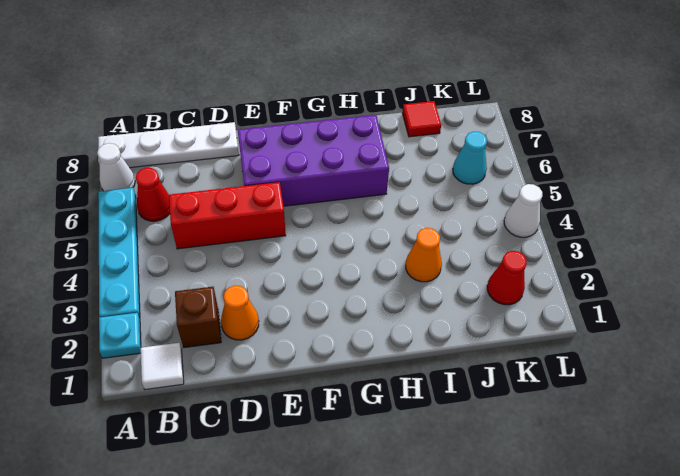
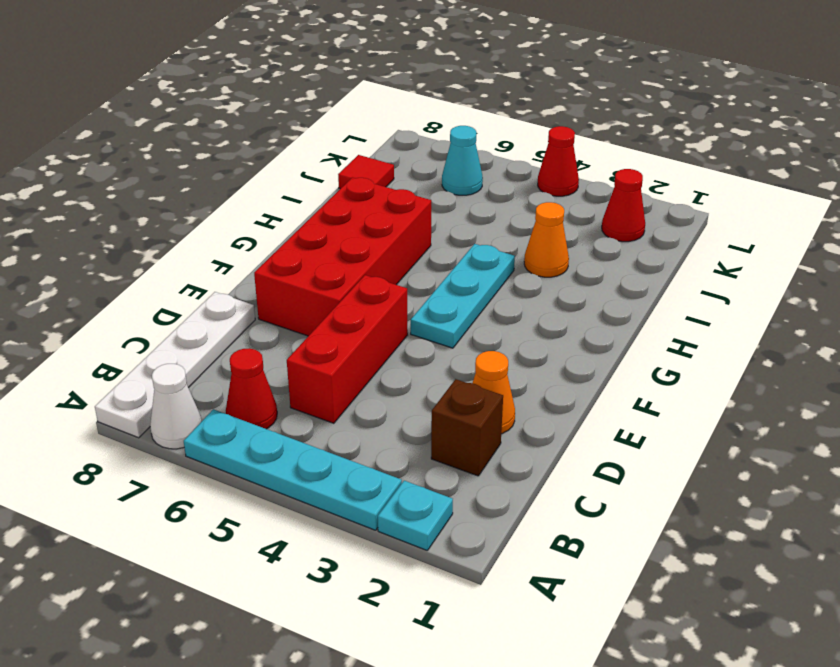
white tile B1 level 1 -> none
purple brick E6:H7 level 1 -> red brick E6:H7 level 1
none -> cyan plate F4:H4 level 1
white cone L4 level 1 -> red cone L4 level 1

